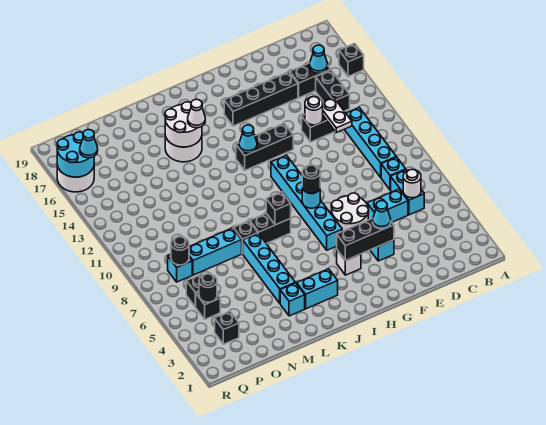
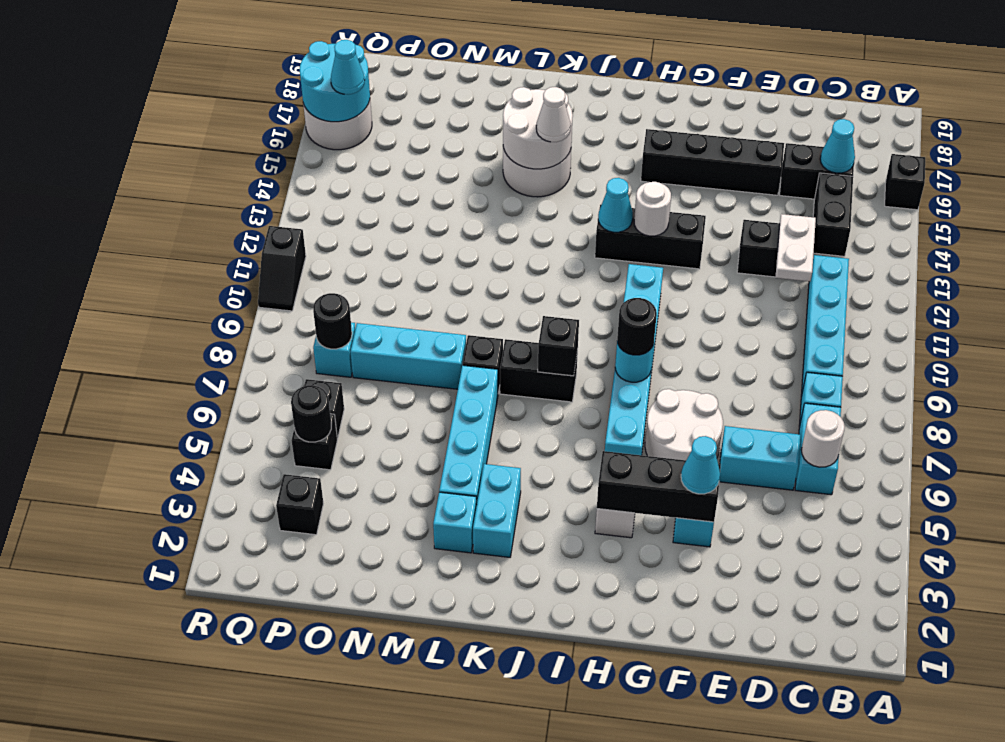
white round brick E13 level 2 -> white round brick H13 level 2
cyan brick J3:K3 level 1 -> cyan brick K3:K4 level 1
none -> black slope R10:R11 level 1 top 11

